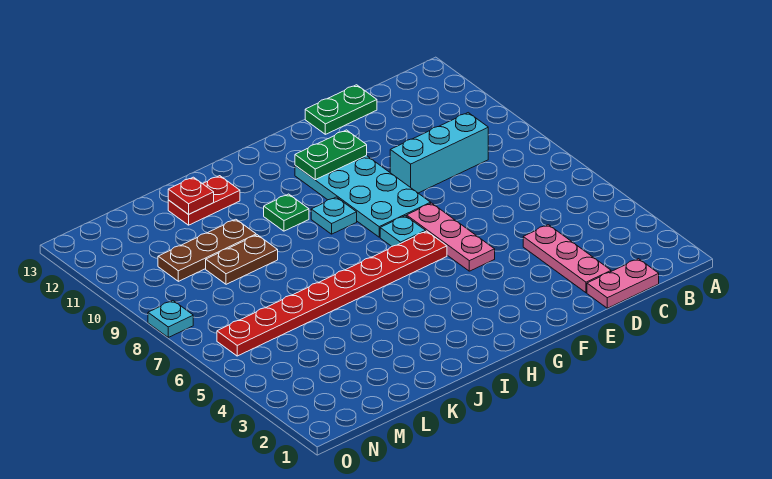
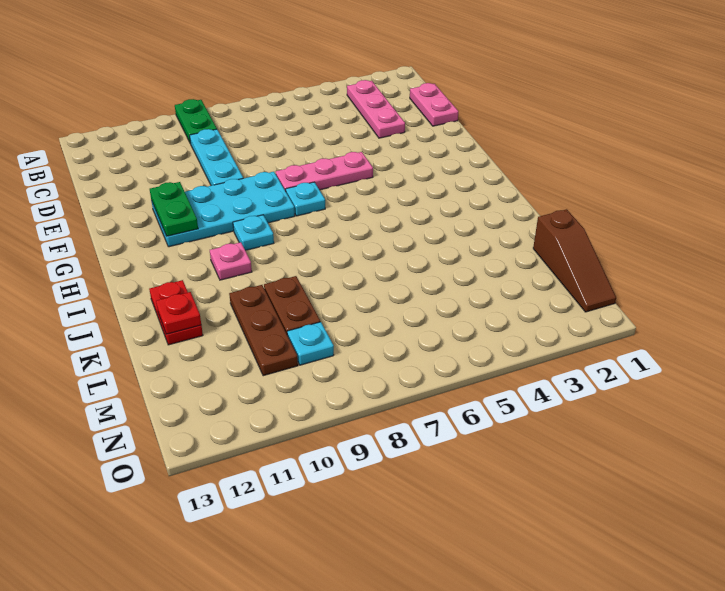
cyan brick C9:E9 level 1 -> cyan plate C9:E9 level 1
pink plate D2:D4 level 1 -> pink plate B3:D3 level 1
green plate D13:E13 level 1 -> green plate A9:B9 level 1
red plate G6:N6 level 1 -> none
green plate I10 level 1 -> pink plate I10 level 1
none -> brown slope L1:N1 level 1 top L
cyan plate O8 level 1 -> cyan plate M9 level 1

